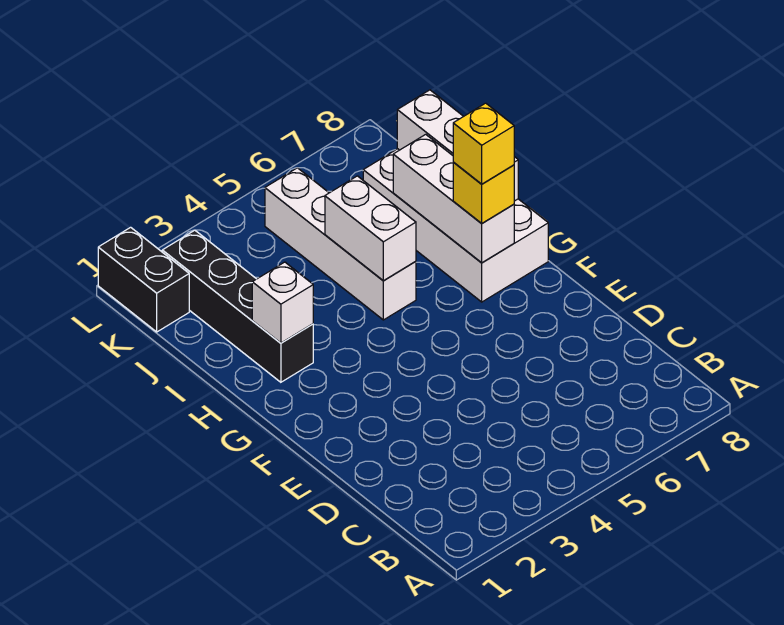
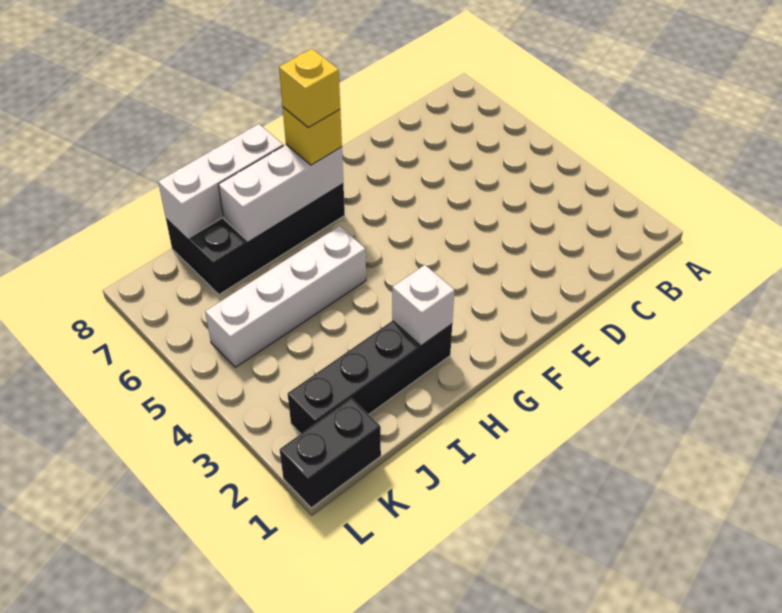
white brick G7:J8 level 1 -> black brick G7:J8 level 1
white brick H5:I5 level 2 -> none

